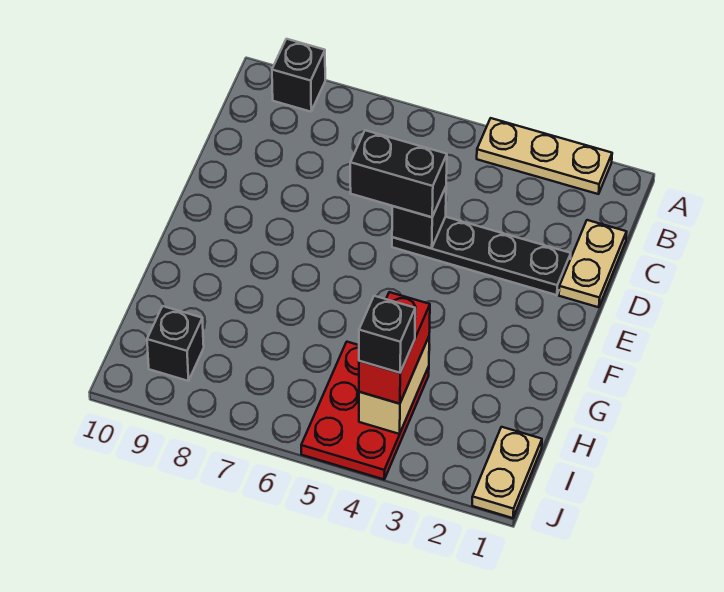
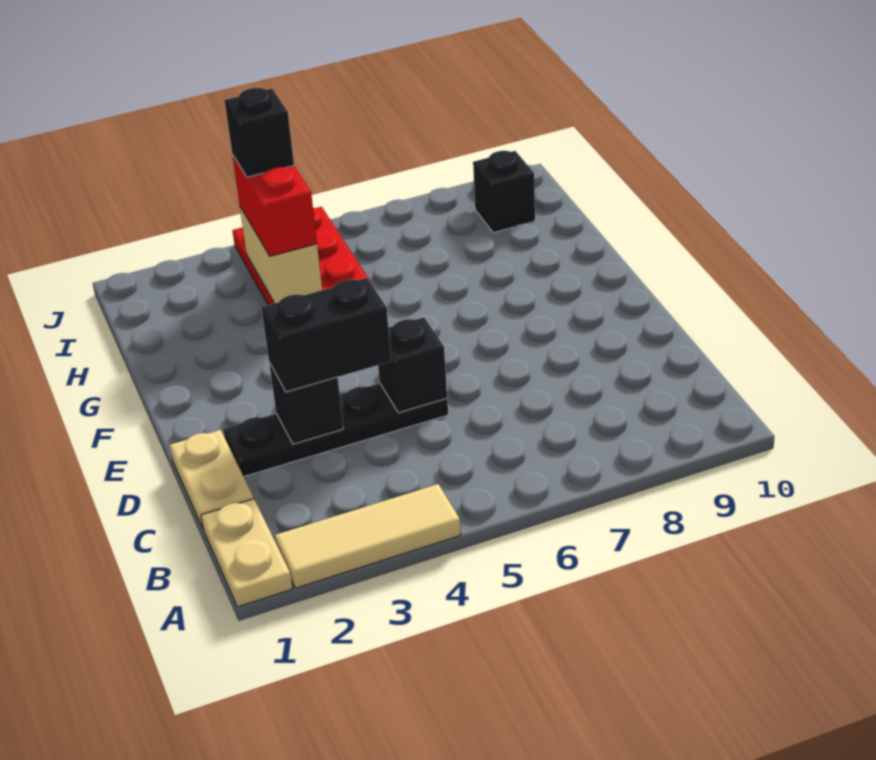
tan plate A2:A4 level 1 -> tan tile A2:A4 level 1
black brick A9 level 1 -> black brick D3 level 2
black brick D5:D6 level 3 -> black brick D3:D4 level 3
tan plate I1:J1 level 1 -> tan plate A1:B1 level 1

